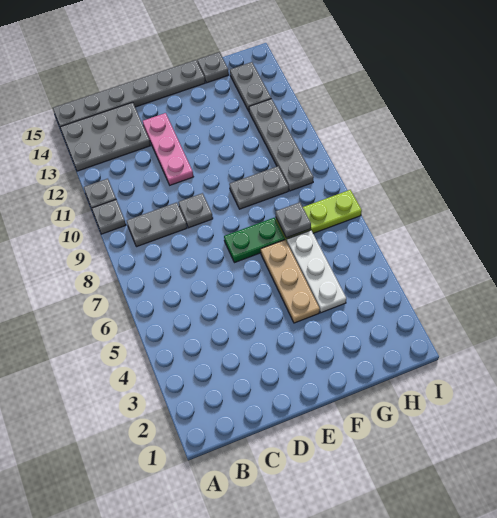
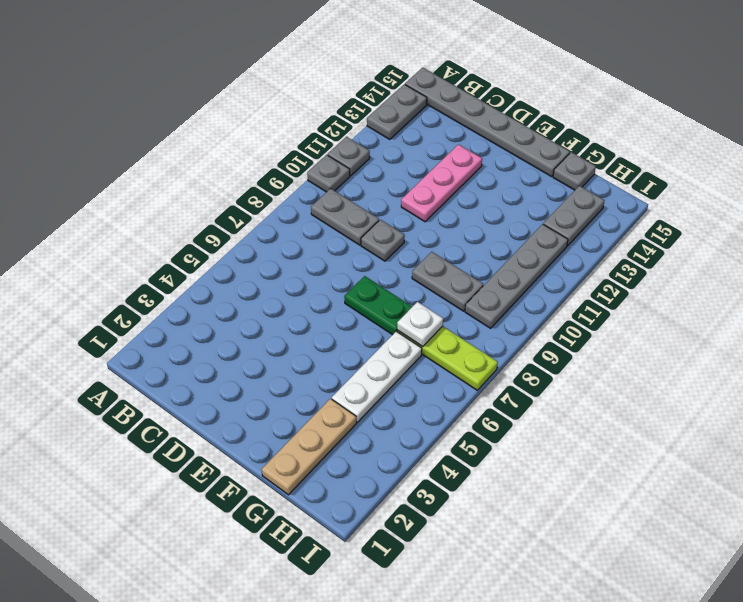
grey plate A13:C14 level 1 -> grey plate A13:A14 level 1
tan plate F4:F6 level 1 -> tan plate G1:G3 level 1
grey plate G7 level 2 -> white plate G7 level 2

